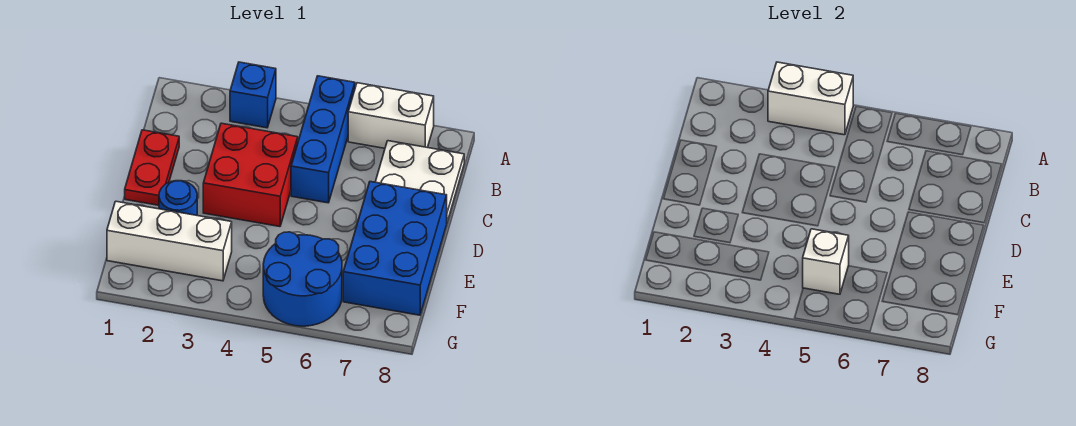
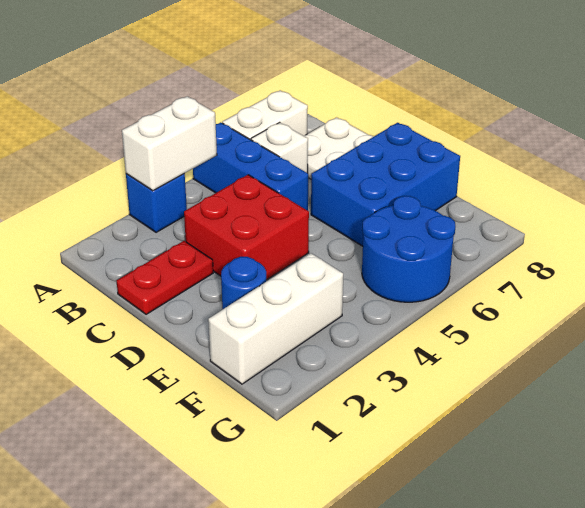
red plate C1:D1 level 1 -> red plate C1:C2 level 1
blue brick D7:F8 level 1 -> blue brick D6:E8 level 1
white brick F5 level 2 -> white brick B6 level 1

